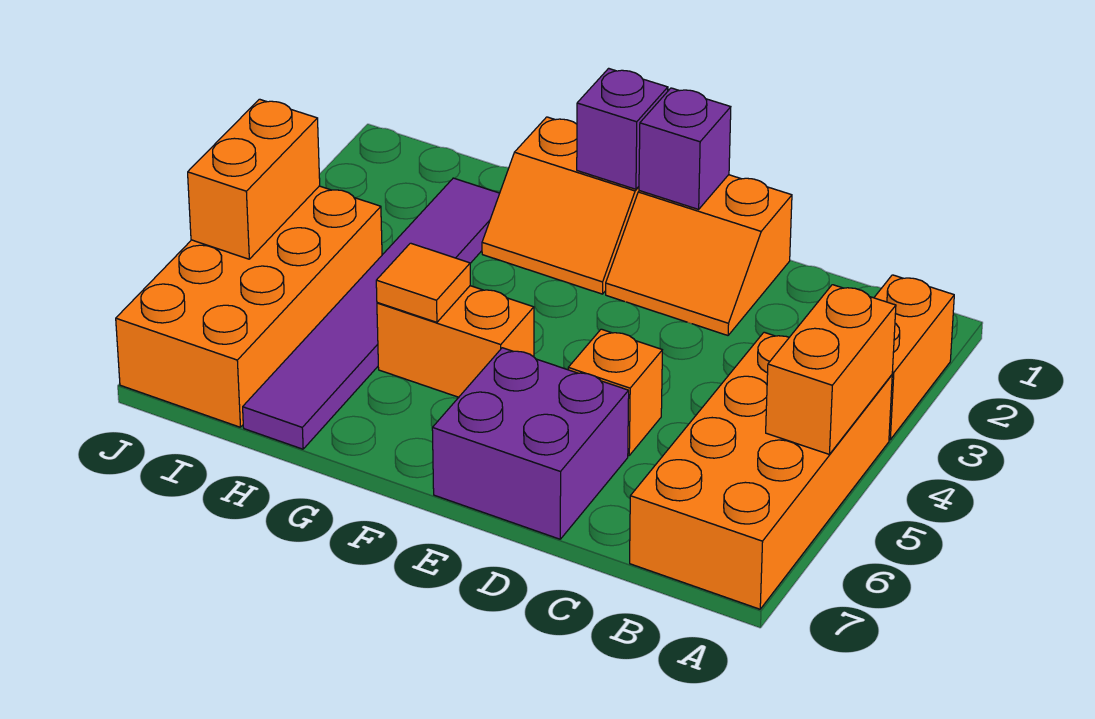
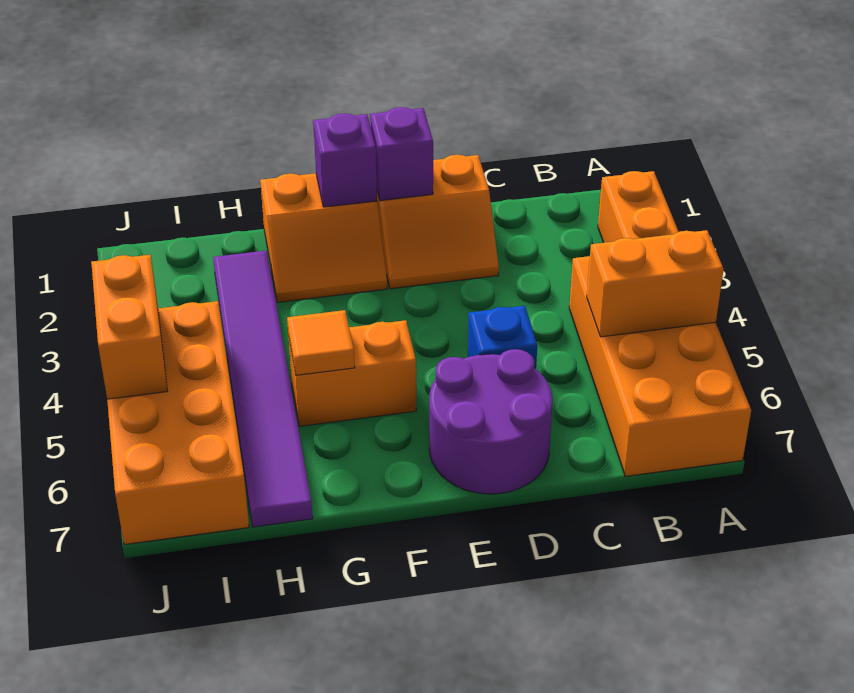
orange brick A4:A5 level 2 -> orange brick A5:B5 level 2
orange brick D5 level 1 -> blue brick D5 level 1
purple brick D6:E7 level 1 -> purple round brick D6:E7 level 1

